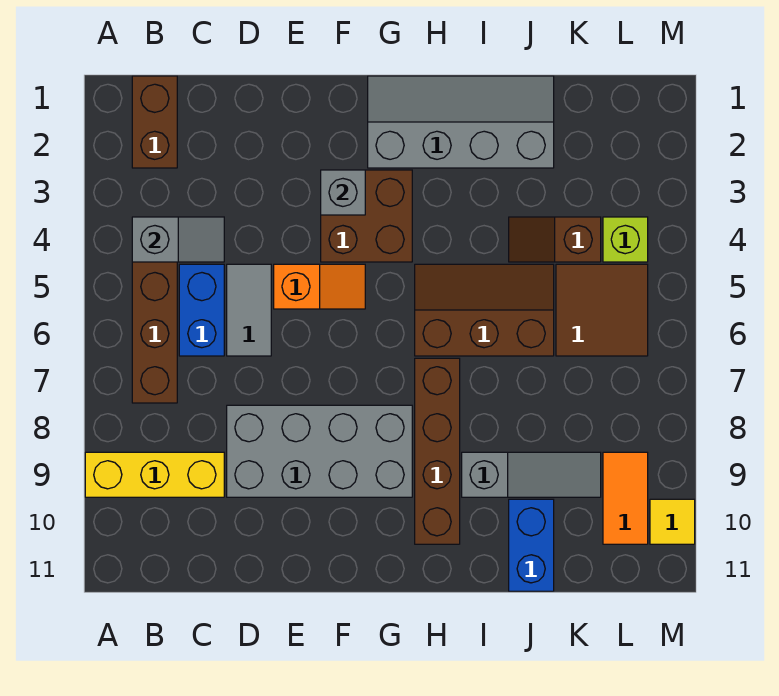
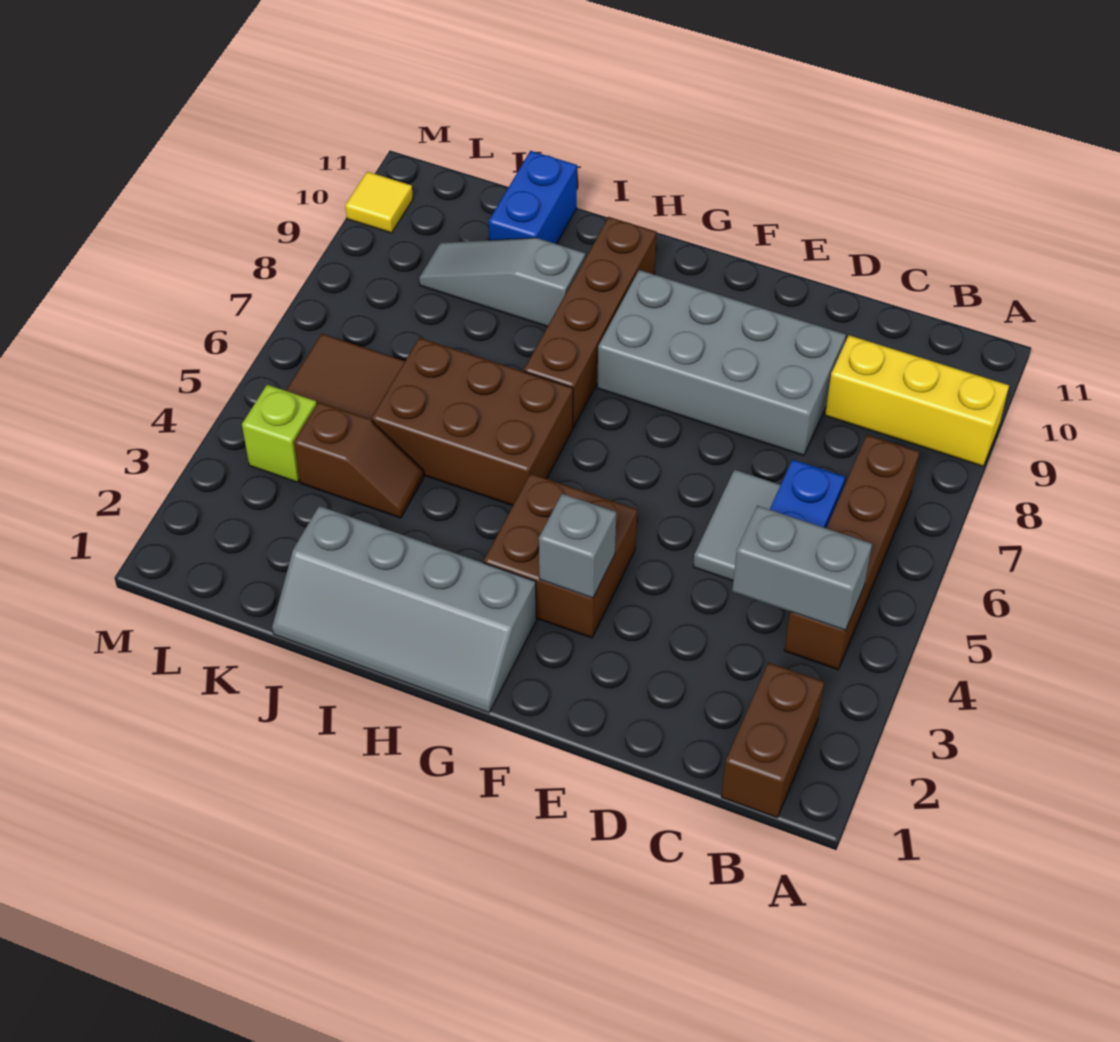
grey slope B4:C4 level 2 top B -> grey brick B4:C4 level 2
orange slope E5:F5 level 1 top E -> none
brown slope H5:J6 level 1 top 6 -> brown brick H5:J6 level 1
orange tile L9:L10 level 1 -> none

